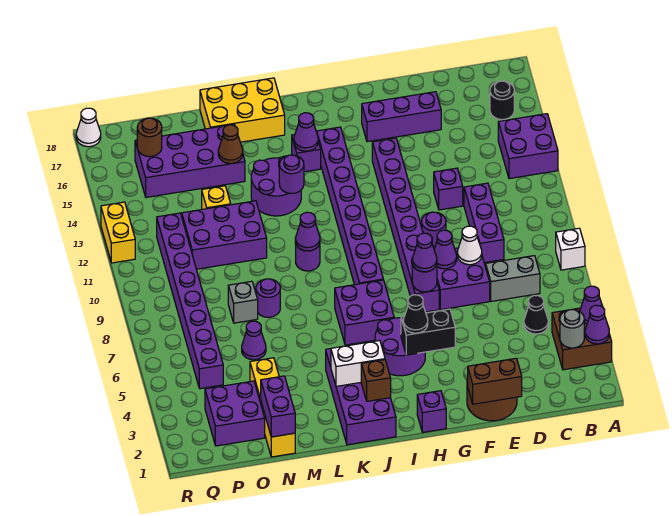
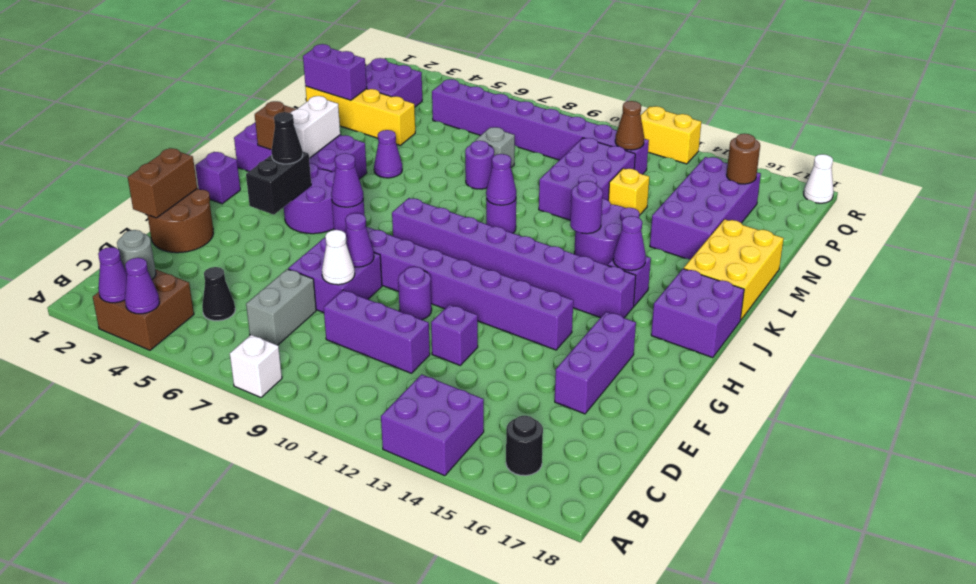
purple brick I6:J7 level 1 -> purple brick I17:J18 level 1
brown cone M15 level 2 -> brown cone P12 level 2
purple cone N6 level 1 -> purple cone L5 level 1

